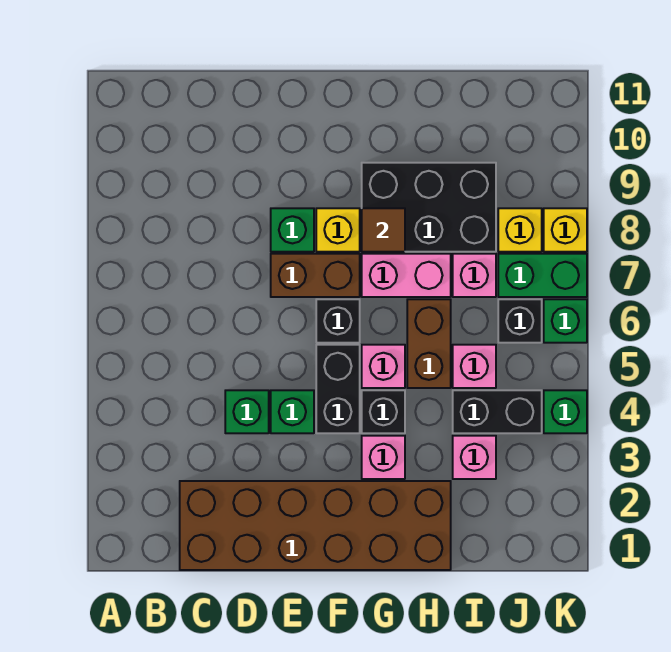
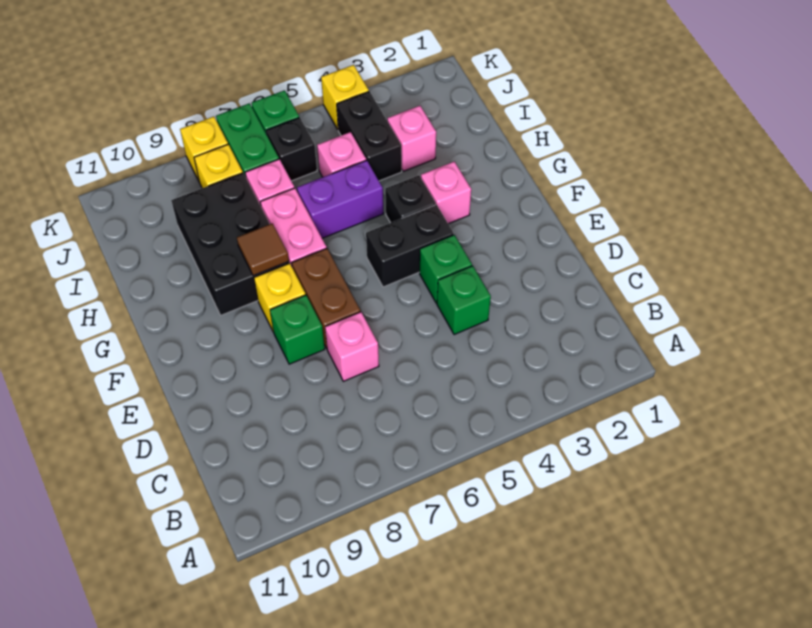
brown brick C1:H2 level 1 -> none
black brick F6 level 1 -> none
pink brick G5 level 1 -> pink brick D7 level 1
brown brick H5:H6 level 1 -> purple brick H5:H6 level 1
green brick K4 level 1 -> yellow brick K4 level 1

